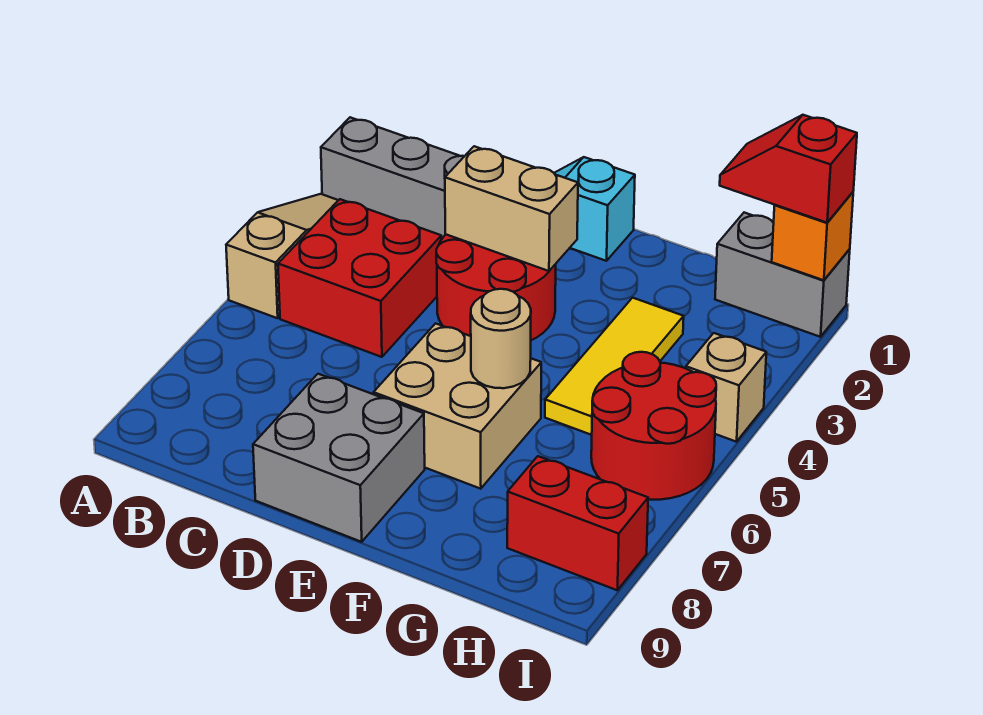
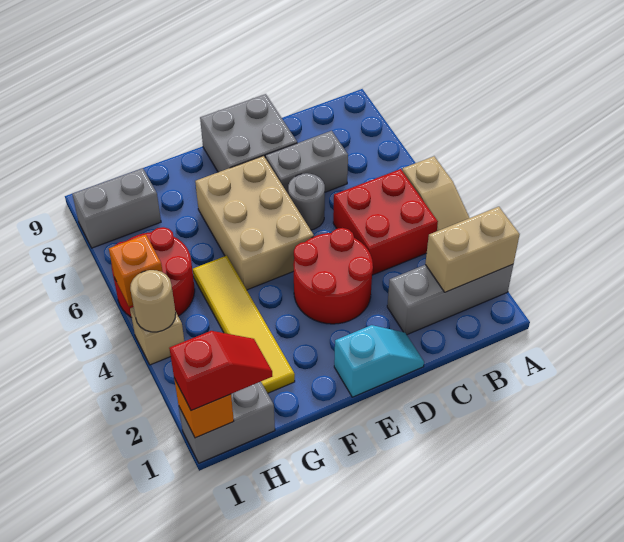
none -> grey brick C7:D7 level 1
tan brick D3:E3 level 2 -> tan brick A2:B2 level 2
none -> grey round brick D6 level 1
tan brick E6:F7 level 1 -> tan brick E5:F7 level 1
tan round brick F6 level 2 -> tan round brick I4 level 2
yellow tile G3:G5 level 1 -> yellow tile G2:G5 level 1
red brick H8:I8 level 1 -> grey brick H8:I8 level 1
none -> orange brick I5 level 2

